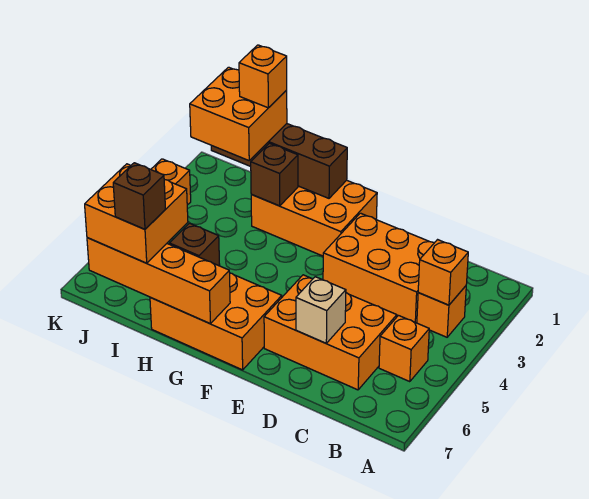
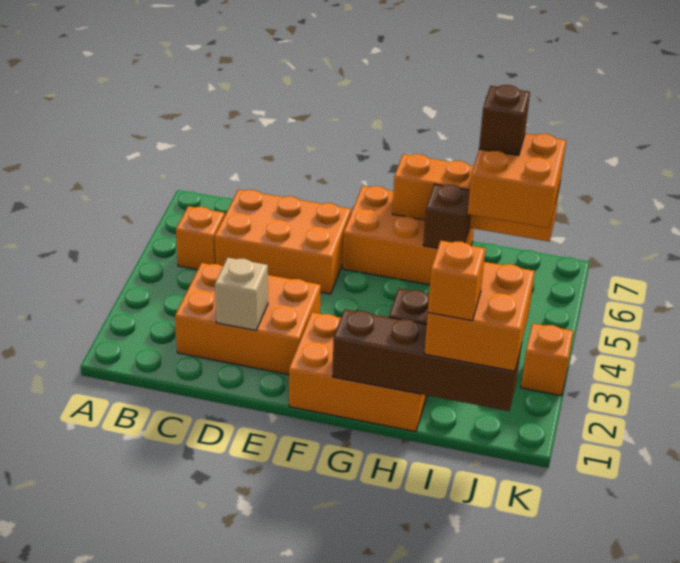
orange brick B3 level 1 -> none
orange brick B3 level 2 -> none
tan brick D6 level 2 -> tan brick D2 level 2

